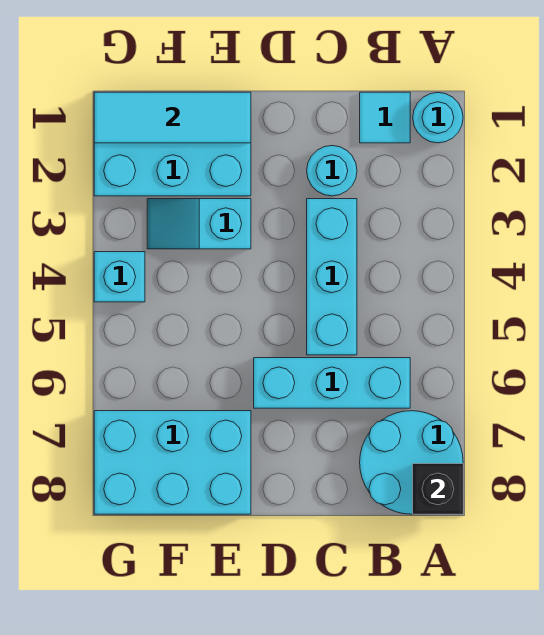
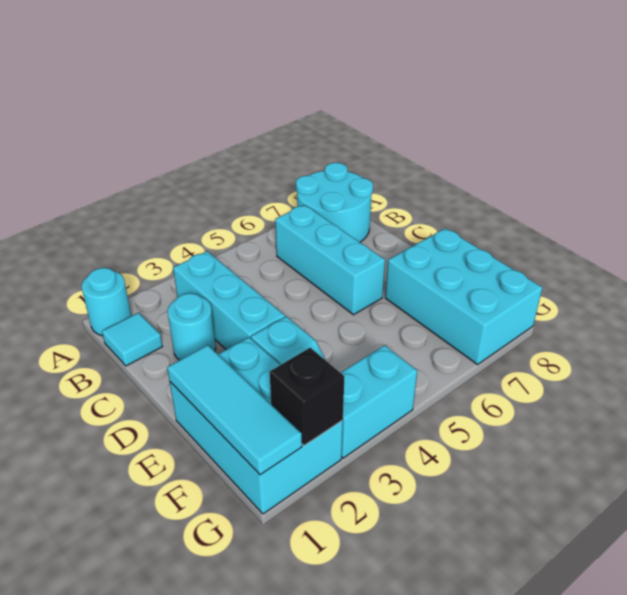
black brick A8 level 2 -> black brick G2 level 2
cyan brick C3:C5 level 1 -> cyan brick B3:D3 level 1
cyan brick G4 level 1 -> cyan brick G3:G4 level 1

